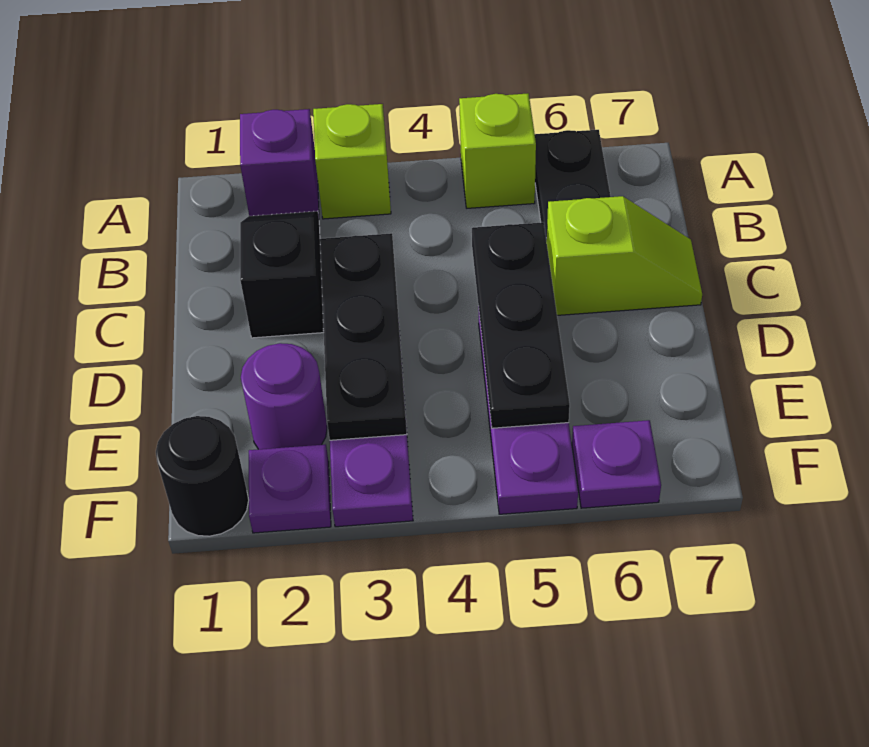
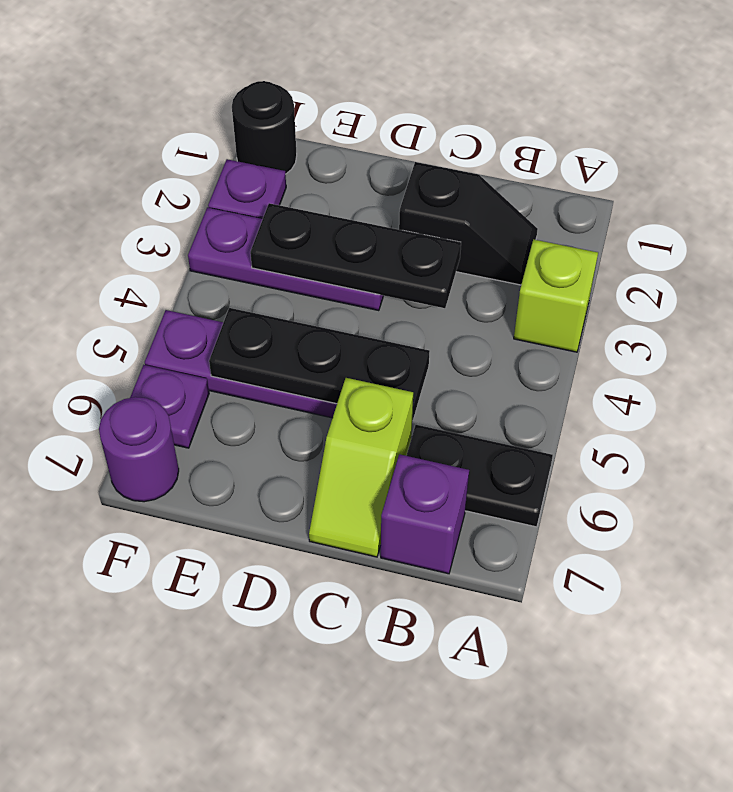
purple brick A2 level 1 -> purple brick B7 level 1
lime brick A5 level 1 -> none
purple round brick E2 level 1 -> purple round brick F7 level 1

